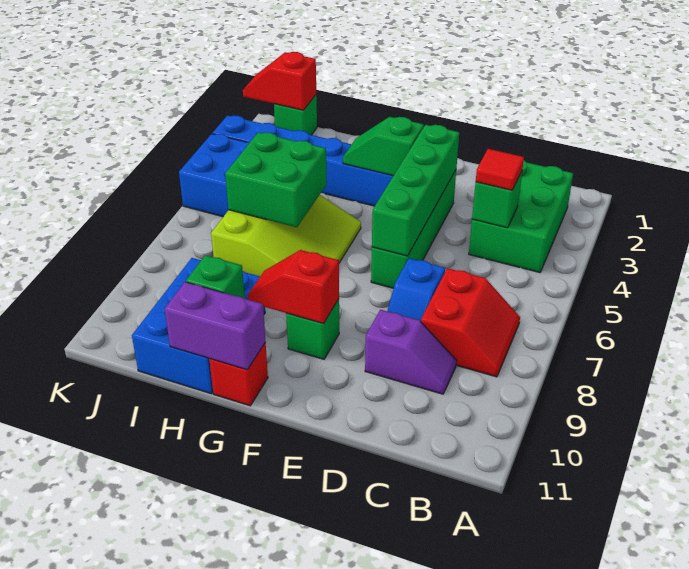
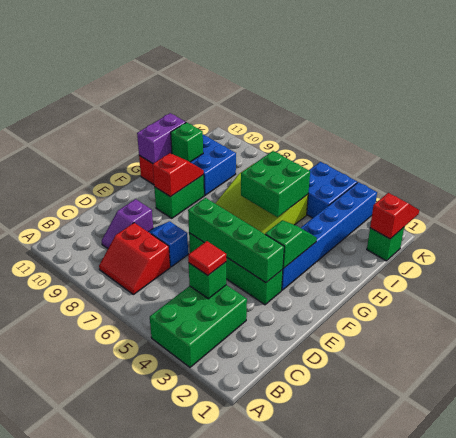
green brick B2:C4 level 1 -> green brick A3:C4 level 1
green brick F9 level 1 -> green brick F9:G9 level 1

